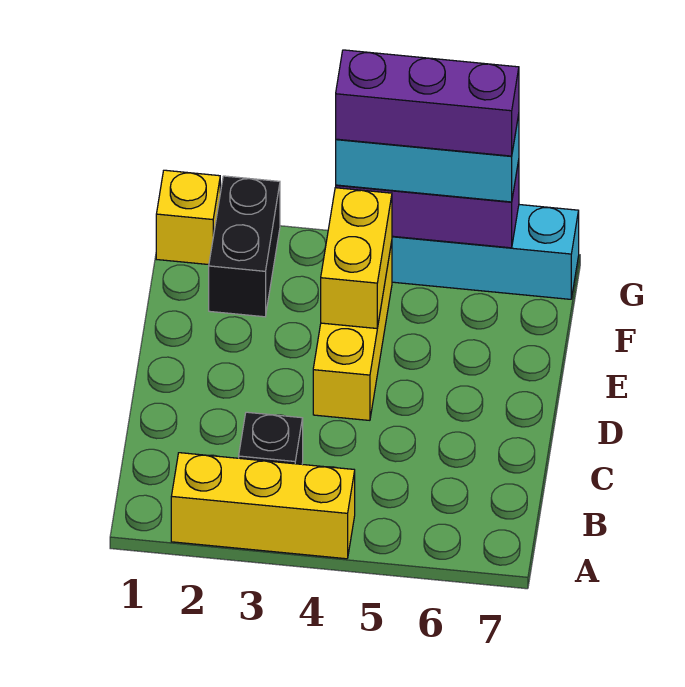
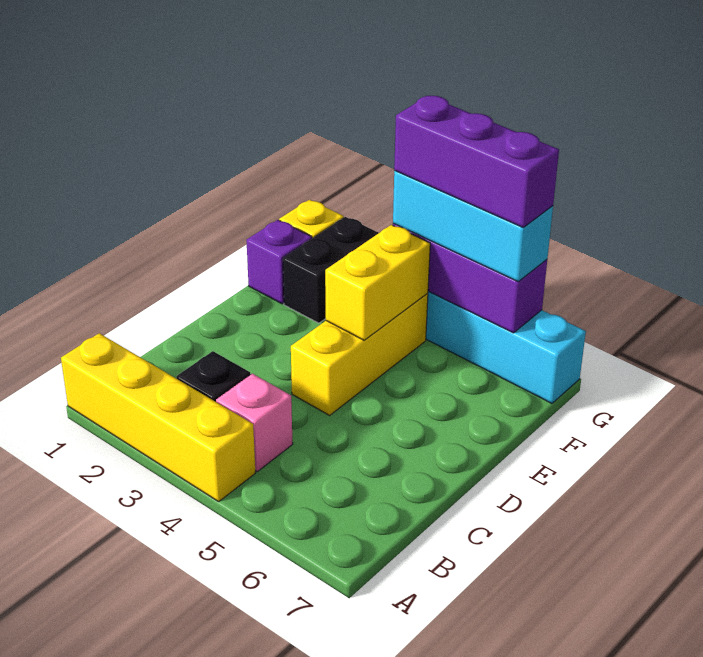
yellow brick A2:A4 level 1 -> yellow brick A1:A4 level 1
none -> pink brick B4 level 1
none -> purple brick F1 level 1

